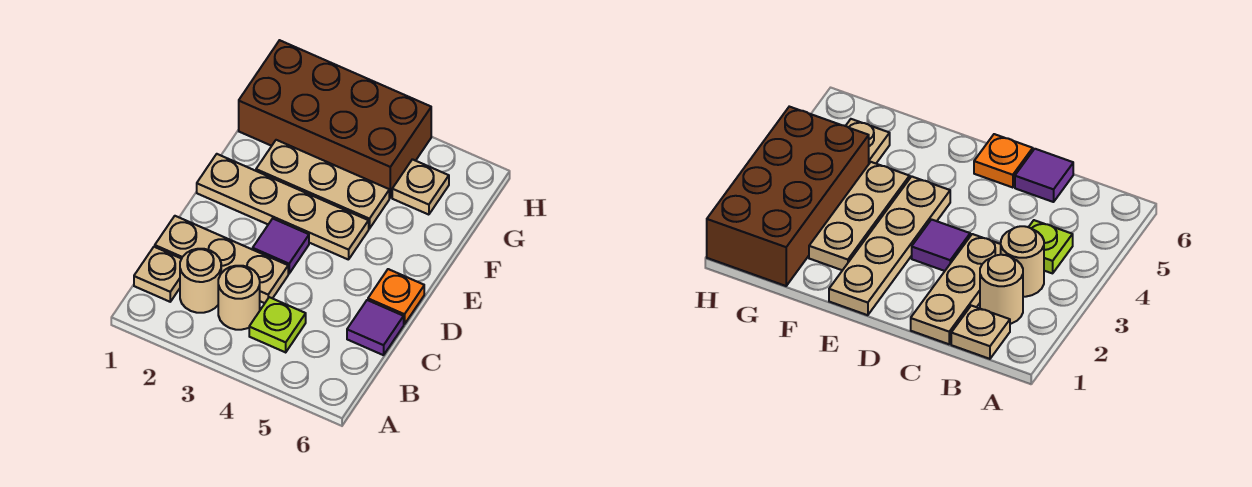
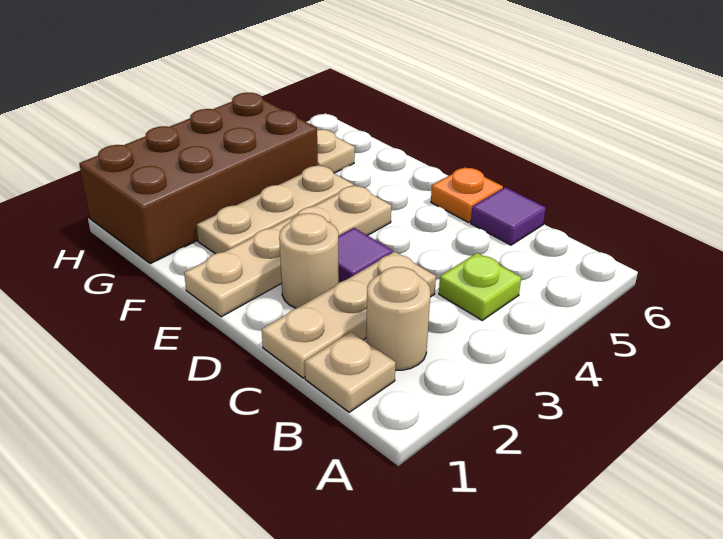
tan round brick B3 level 1 -> tan round brick D2 level 1

